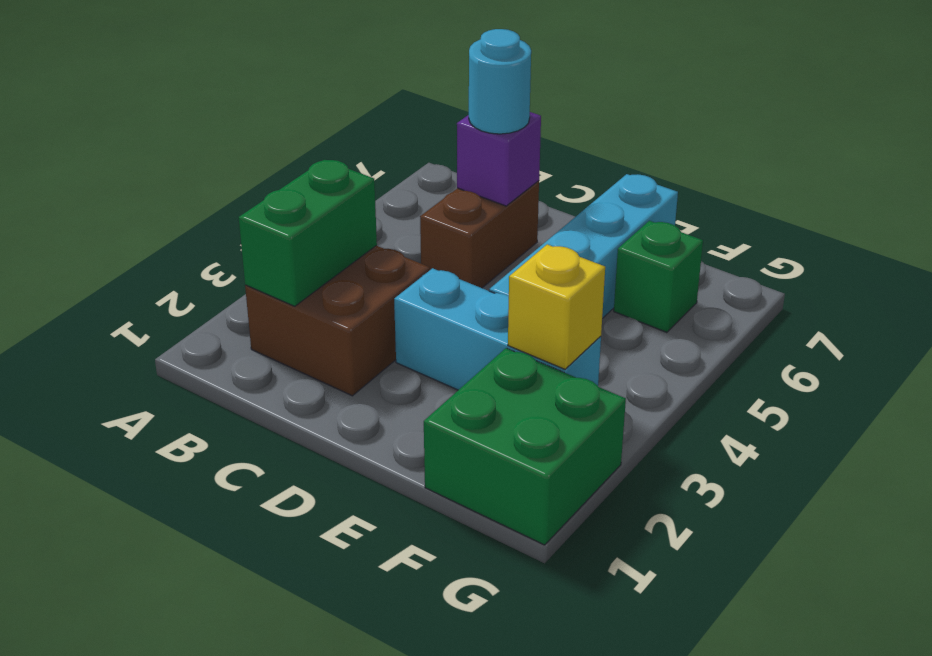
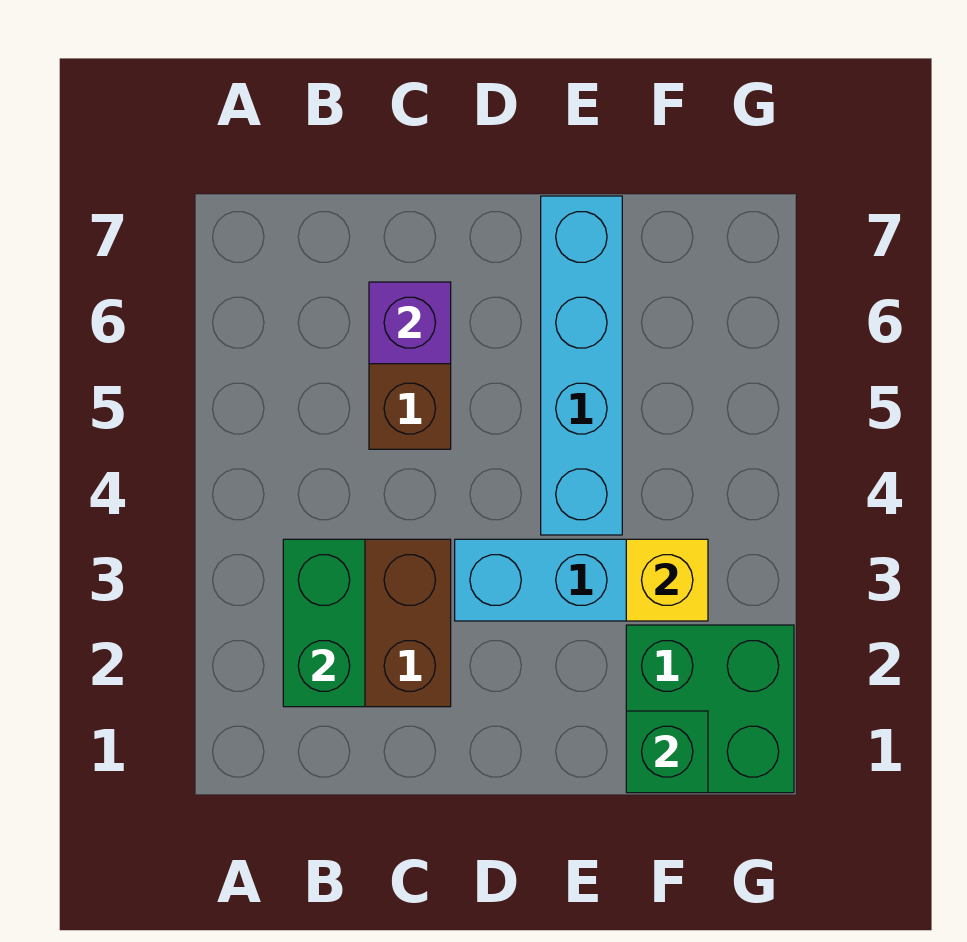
cyan round brick C6 level 3 -> none
green brick F6 level 1 -> green brick F1 level 2

